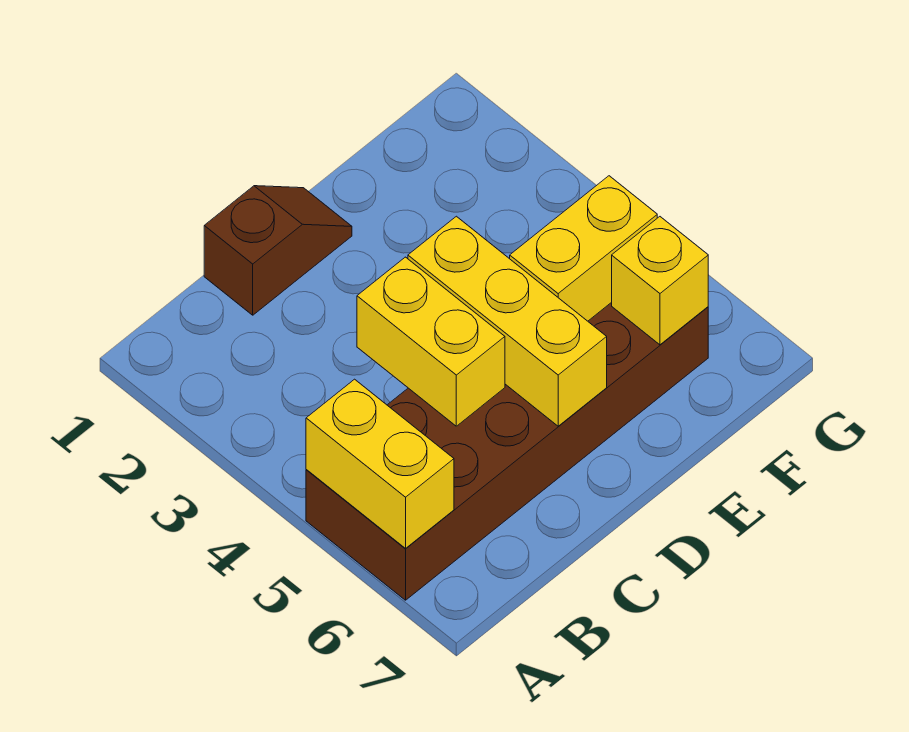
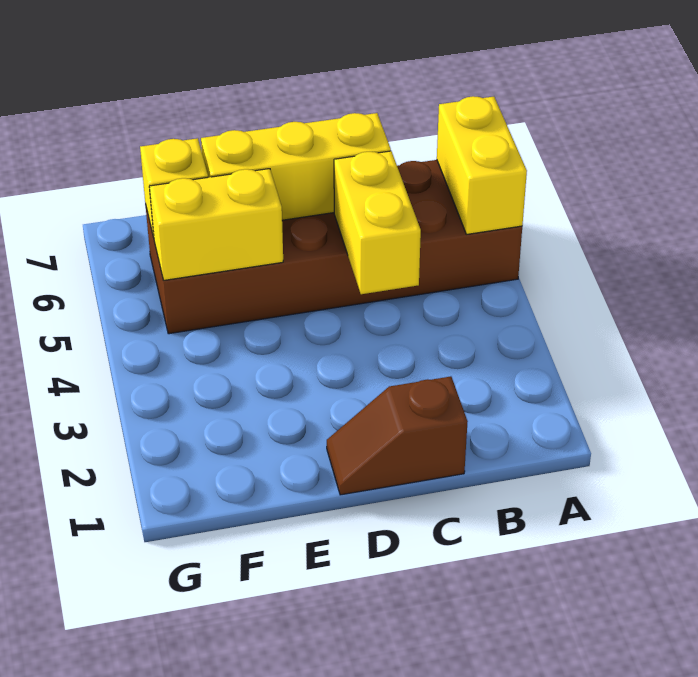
yellow brick D4:D6 level 2 -> yellow brick C6:E6 level 2

